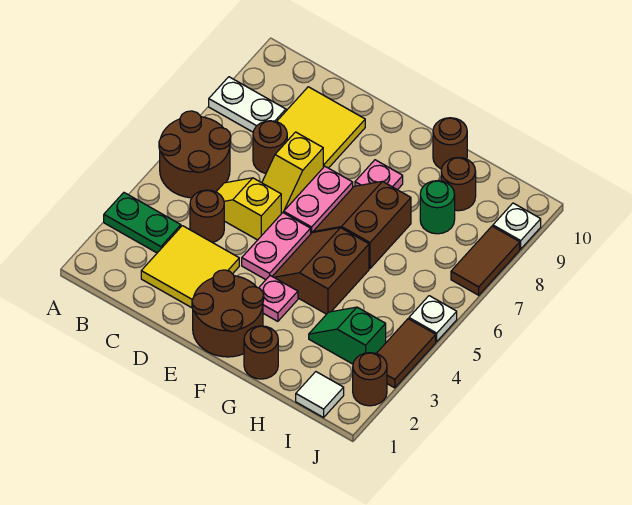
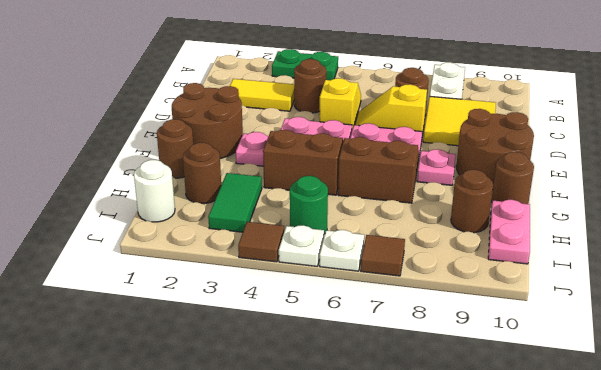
green plate A3:B3 level 1 -> green plate A3:A4 level 1
brown round brick A5:B6 level 1 -> brown round brick E9:F10 level 1
yellow tile C2:D3 level 1 -> yellow tile C2:C3 level 1
green slope H3:I3 level 1 top I -> green tile H3:I3 level 1
green round brick H8 level 1 -> green round brick I5 level 1
none -> pink plate H10:I10 level 1
white tile I1 level 1 -> white round brick I1 level 1
brown round brick J2 level 1 -> brown round brick H2 level 1
brown tile J3:J4 level 1 -> brown tile J4 level 1
brown tile J7:J8 level 1 -> brown tile J7 level 1
white plate J9 level 1 -> white plate J6 level 1

